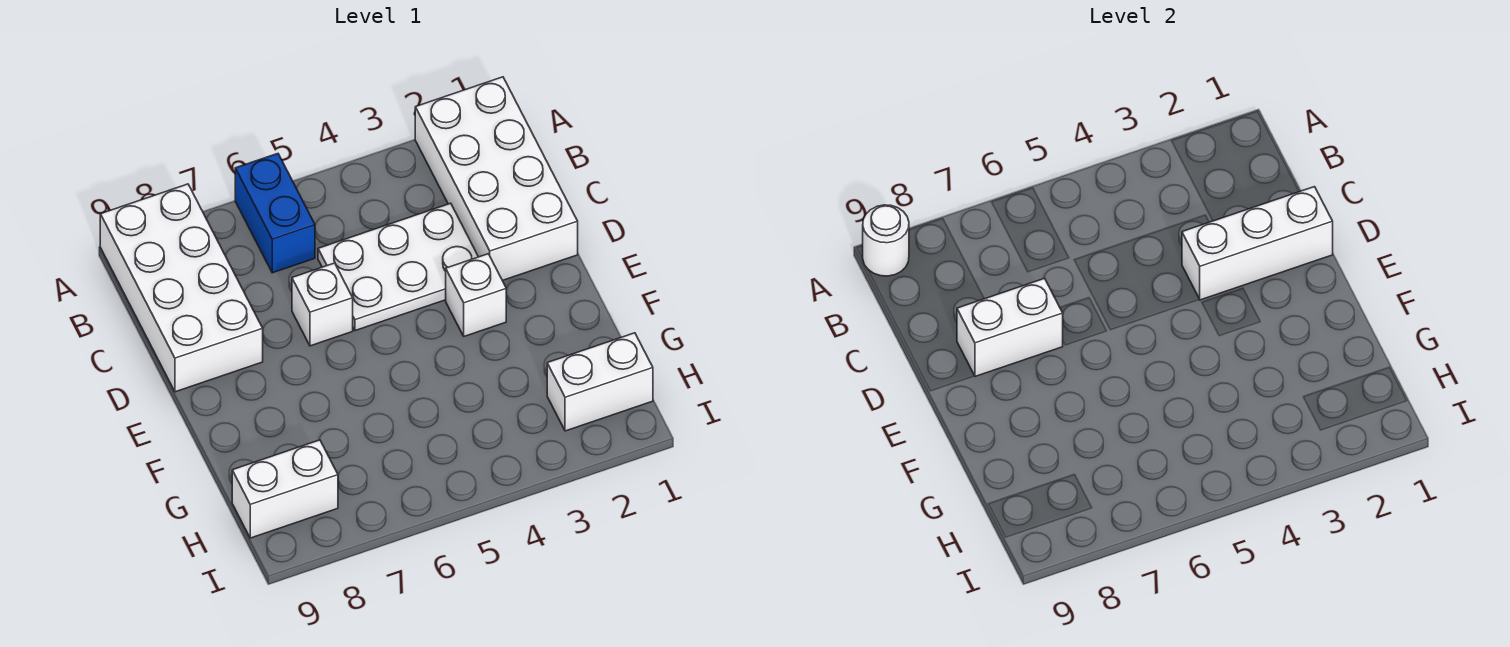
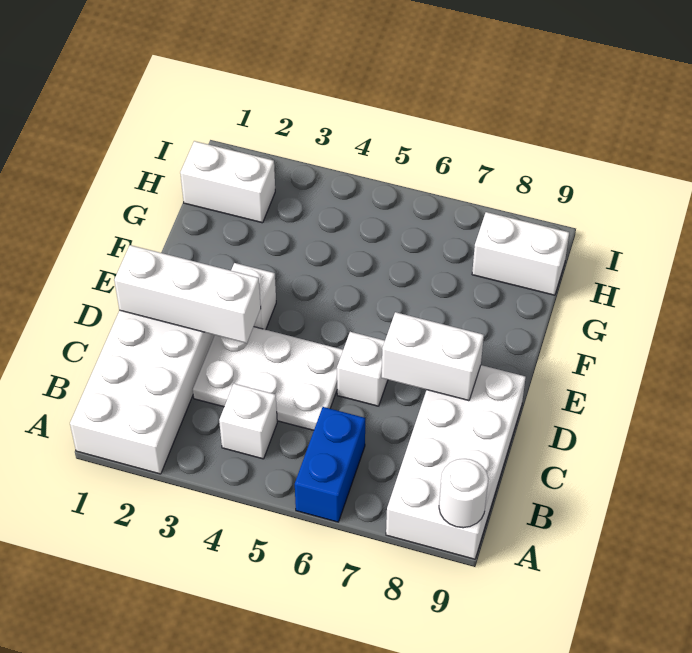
none -> white brick B4 level 1

